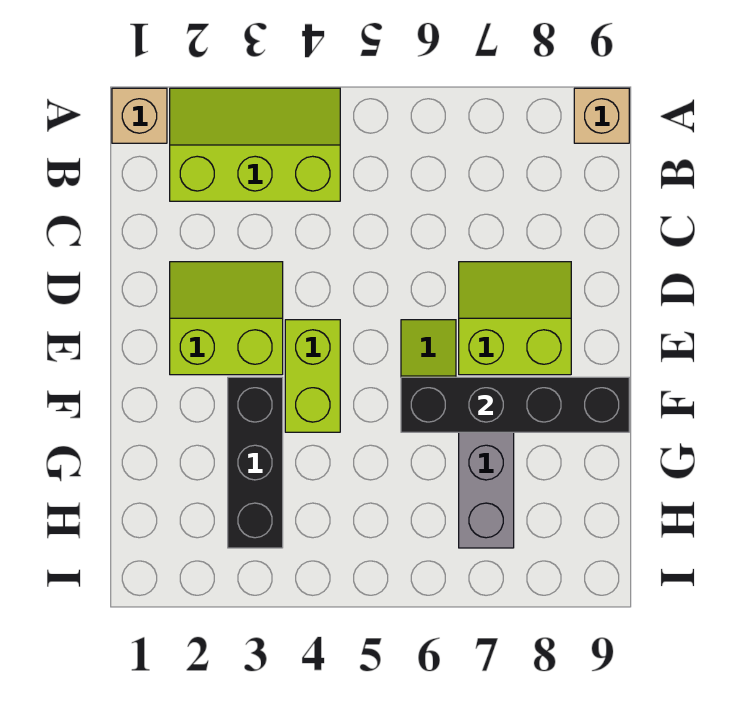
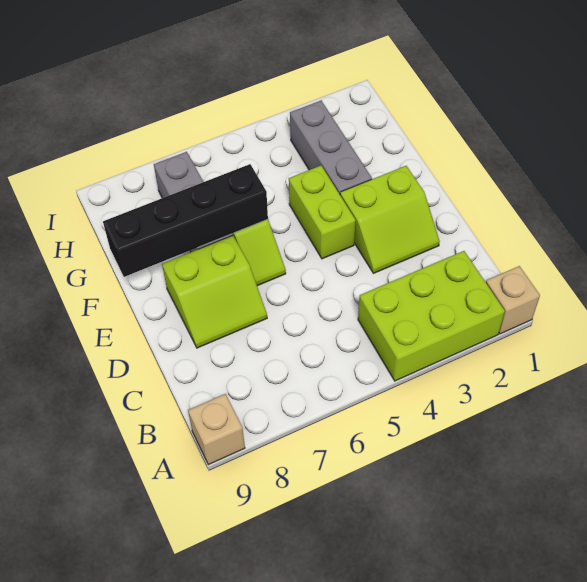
lime slope A2:B4 level 1 top B -> lime brick A2:B4 level 1
black brick F3:H3 level 1 -> grey brick F3:H3 level 1

